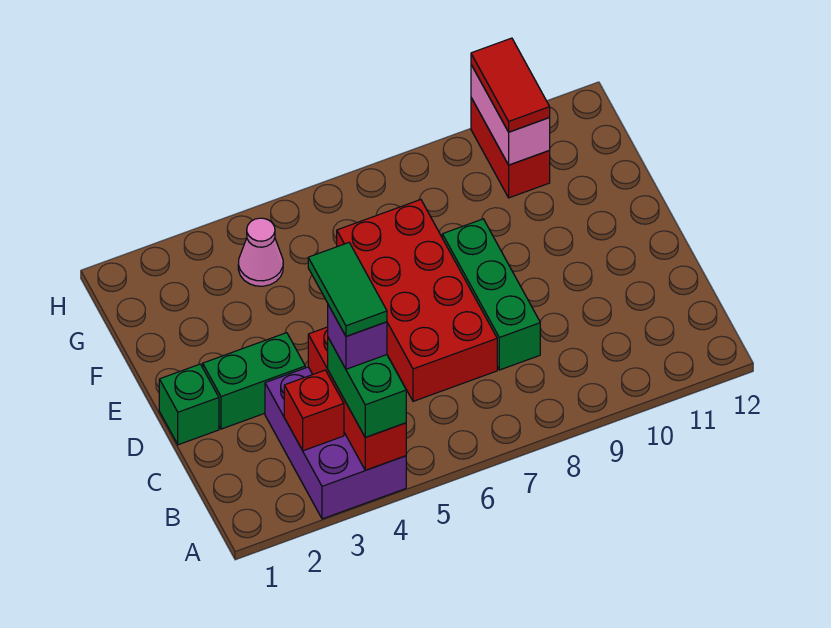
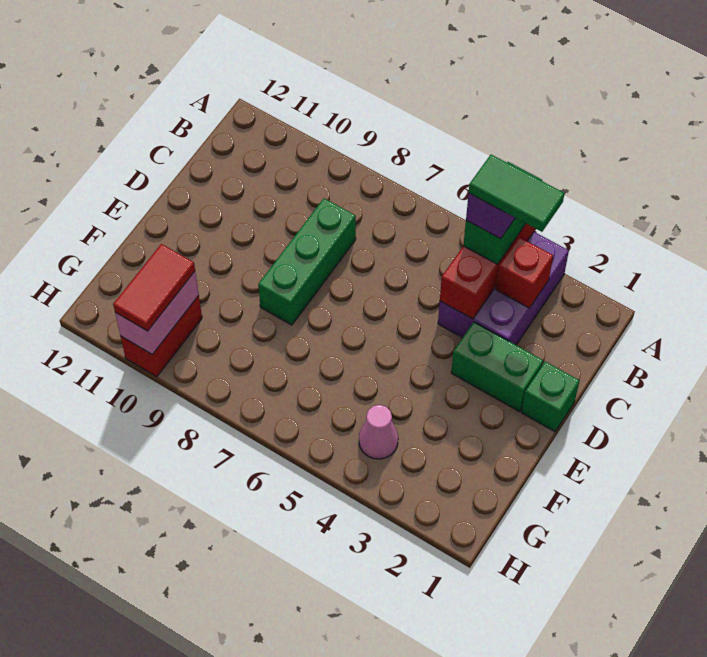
green tile B4:C4 level 5 -> green tile B3:B4 level 5
red brick C6:F7 level 1 -> none

